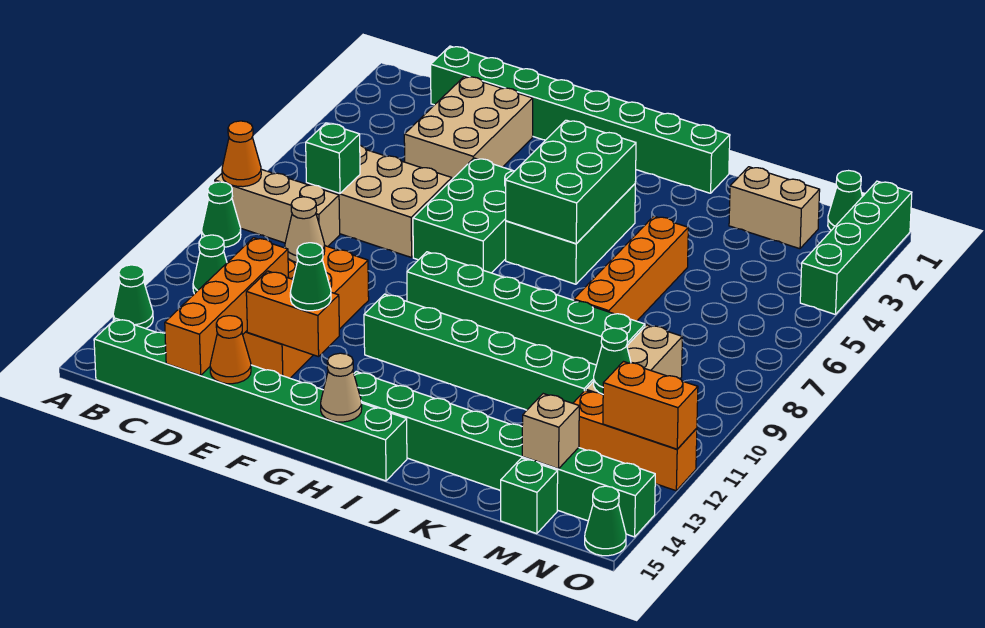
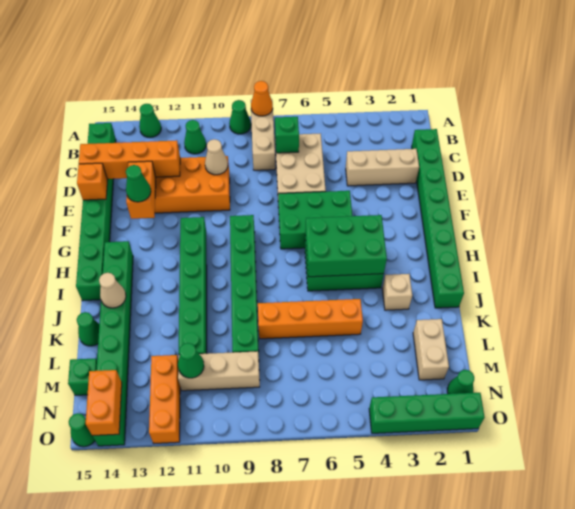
tan brick D2:E4 level 1 -> tan brick D2:D4 level 1
orange cone E15 level 2 -> orange brick E15 level 2
tan cone H15 level 2 -> tan cone J14 level 2
none -> green cone K15 level 1
tan brick M14 level 2 -> tan brick J3 level 1
orange brick N12:O12 level 2 -> orange brick N14:O14 level 2

